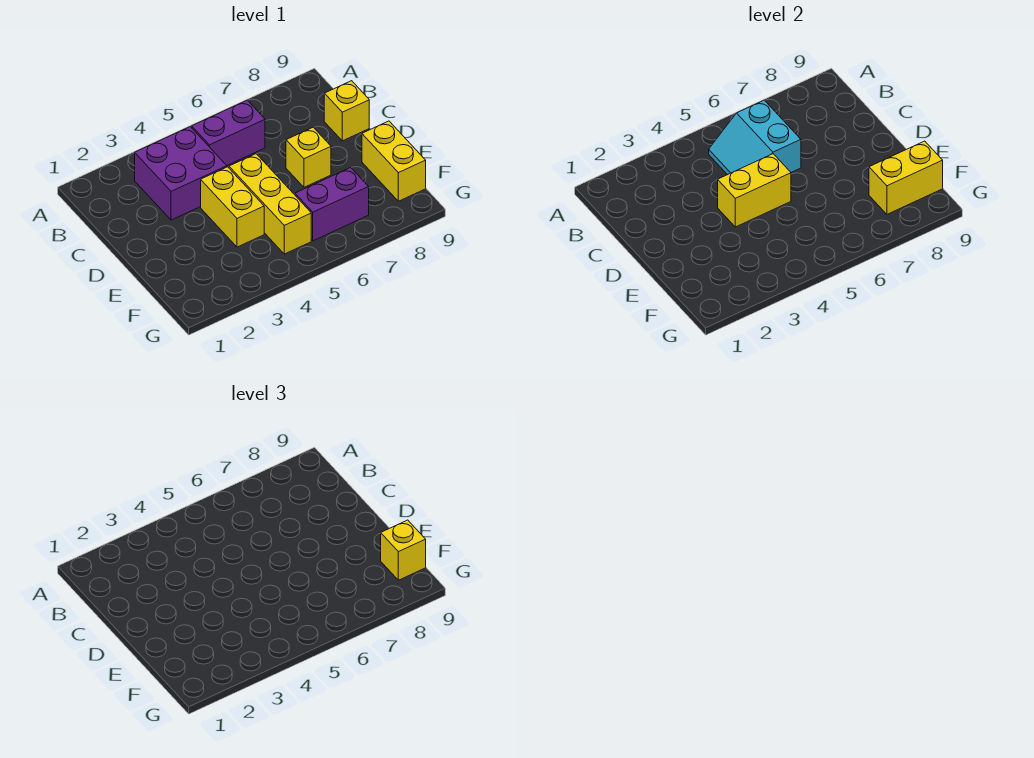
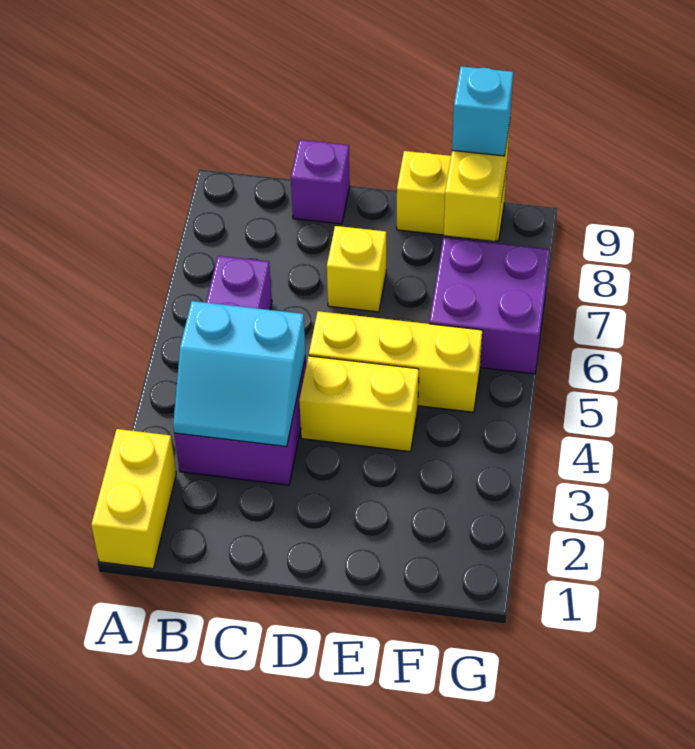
cyan slope B5:C6 level 2 top 6 -> cyan slope B3:C4 level 2 top 4
yellow brick C9 level 1 -> purple brick C9 level 1
yellow brick D4:D5 level 2 -> yellow brick A1:A2 level 1
purple brick F6:F7 level 1 -> purple brick F6:G7 level 1
yellow brick F9 level 3 -> cyan brick F9 level 3

